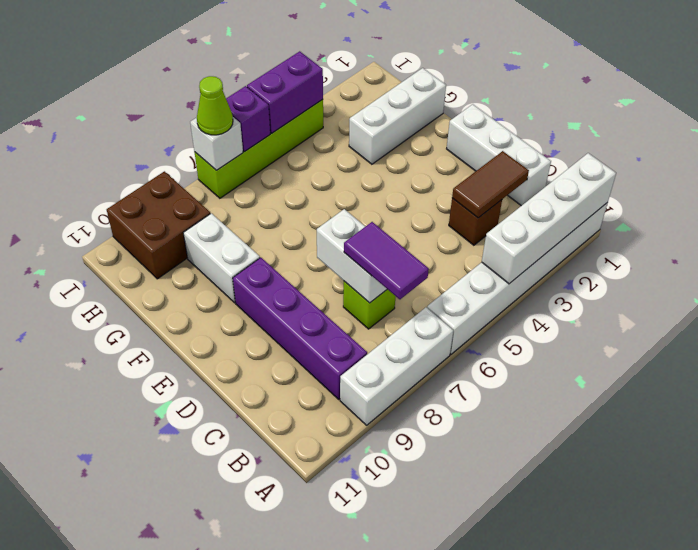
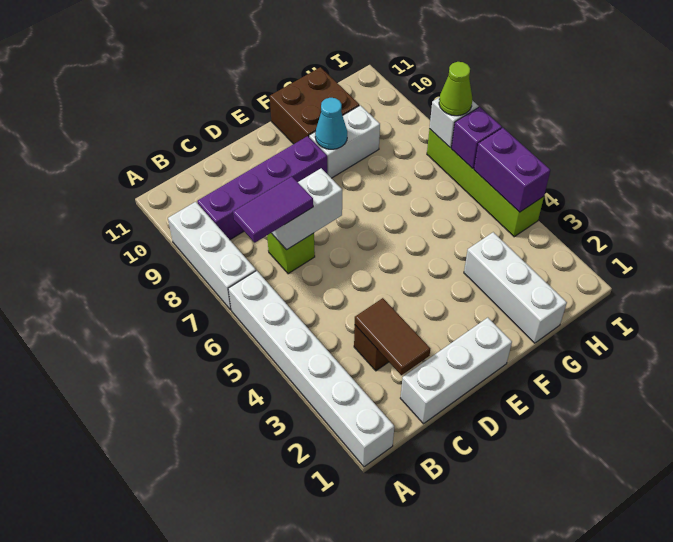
white brick A1:A4 level 2 -> none
none -> cyan cone F9 level 2
brown brick H9:I10 level 1 -> brown brick F10:G11 level 1

